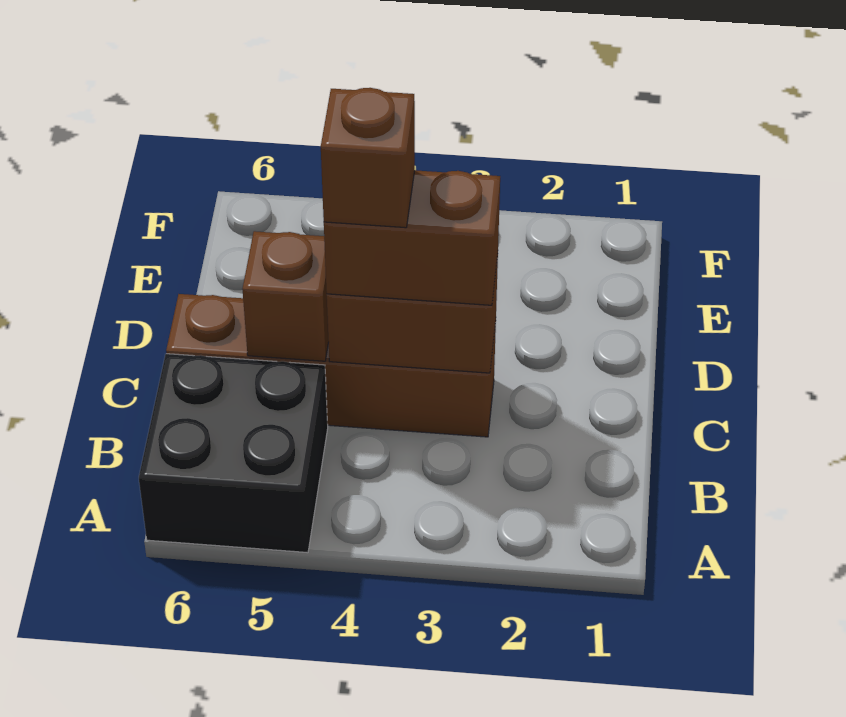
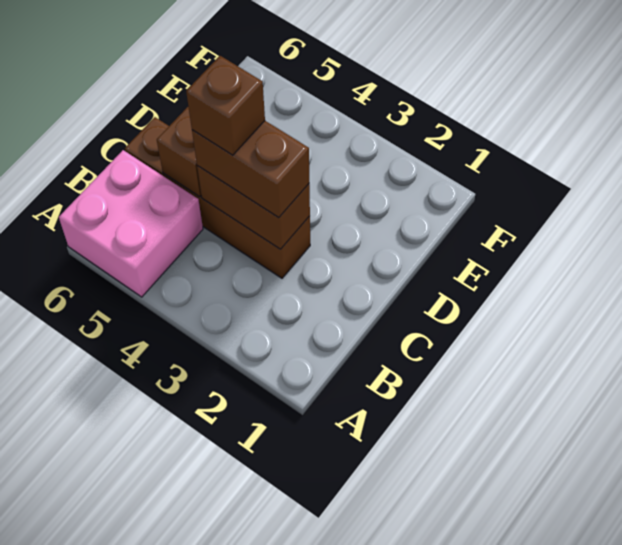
black brick A5:B6 level 1 -> pink brick A5:B6 level 1

